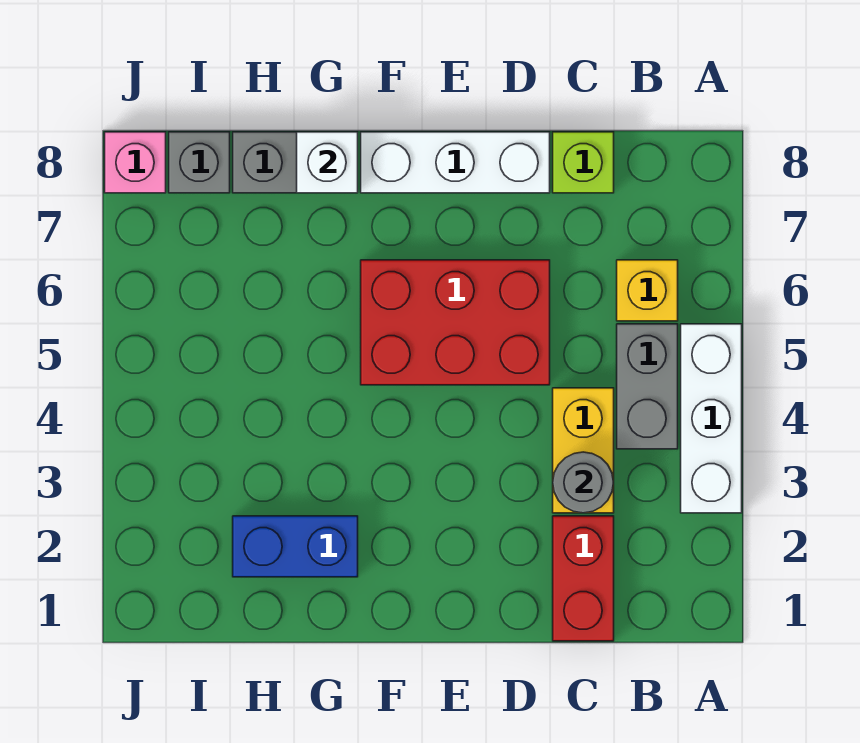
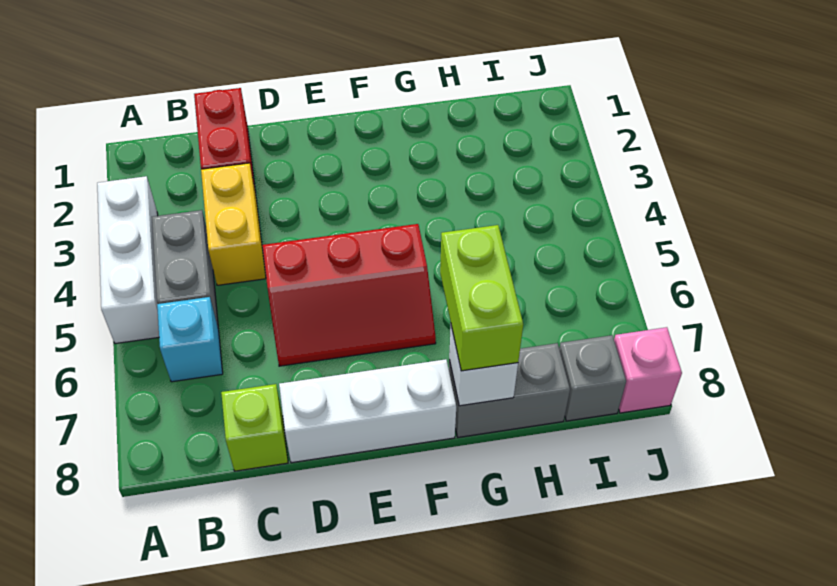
yellow brick B6 level 1 -> cyan brick B6 level 1
grey round brick C3 level 2 -> none
red brick D5:F6 level 1 -> red slope D5:F6 level 1 top 5
blue brick G2:H2 level 1 -> none
none -> lime brick G7:G8 level 3

